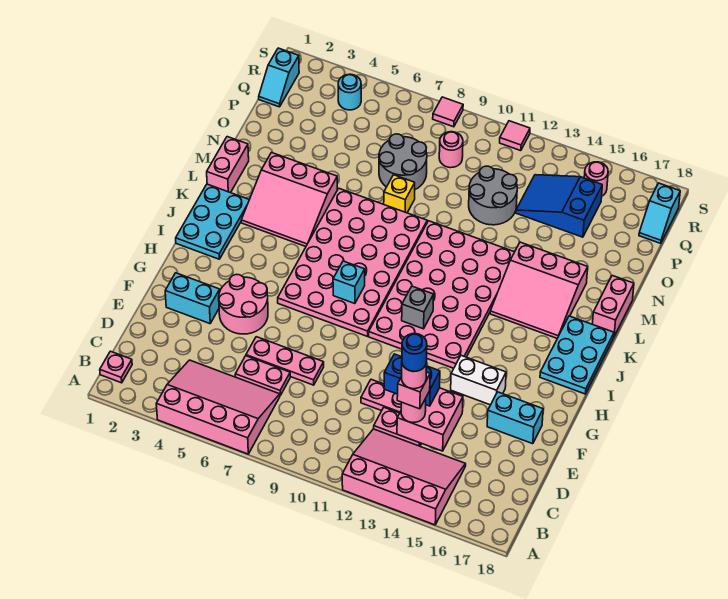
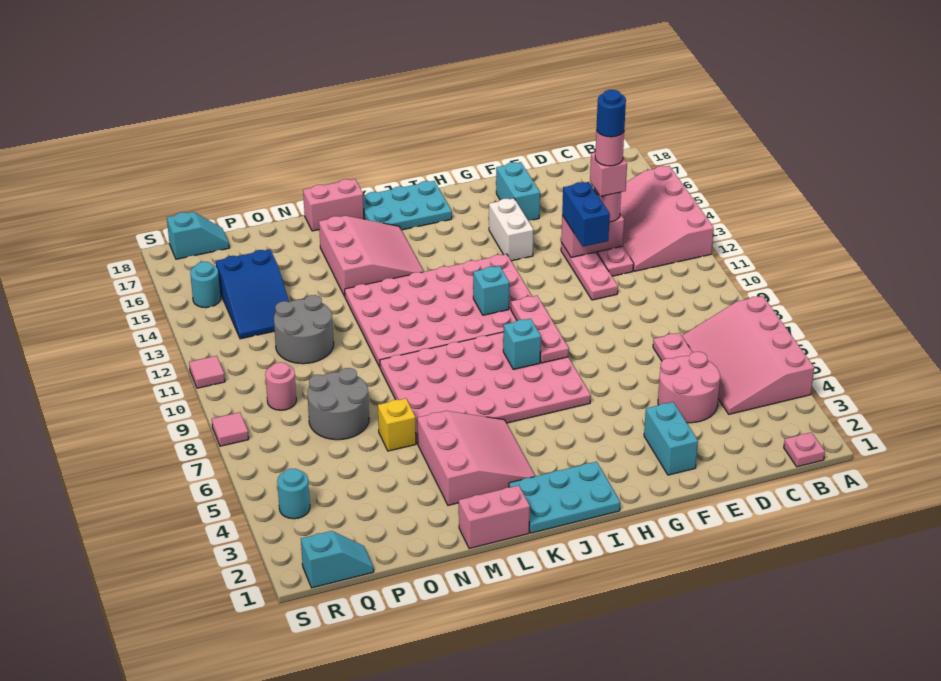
pink brick D13:E14 level 2 -> pink brick D13:E13 level 2
pink plate E6:E8 level 1 -> pink plate H8:H10 level 2
pink round brick F4:G5 level 1 -> pink round brick D4:E5 level 1
grey brick I11 level 2 -> cyan brick I11 level 2
yellow brick N8 level 1 -> yellow brick N6 level 1
pink round brick R15 level 1 -> cyan round brick R15 level 1

